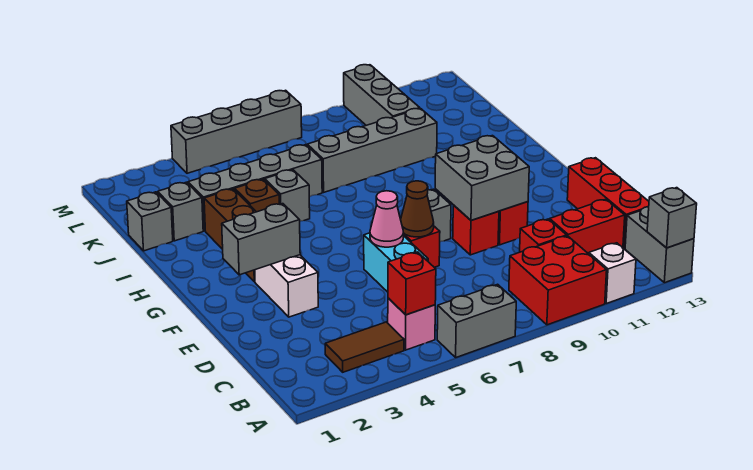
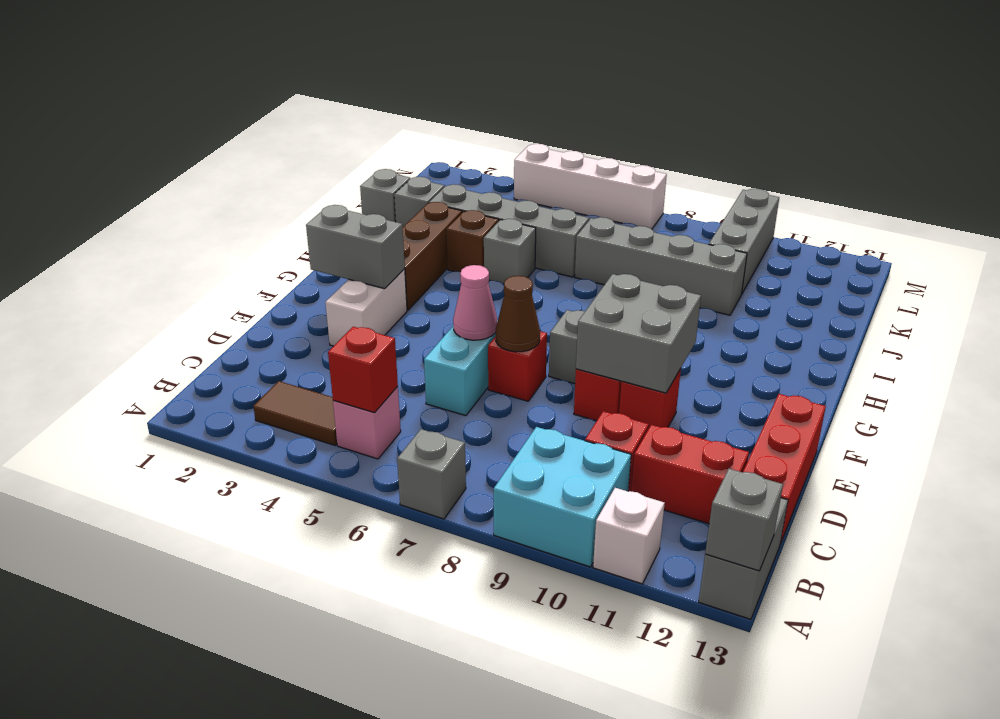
grey brick A6:A7 level 1 -> grey brick A7 level 1
red brick A9:B10 level 1 -> cyan brick A9:B10 level 1
grey brick M4:M7 level 1 -> white brick M4:M7 level 1

